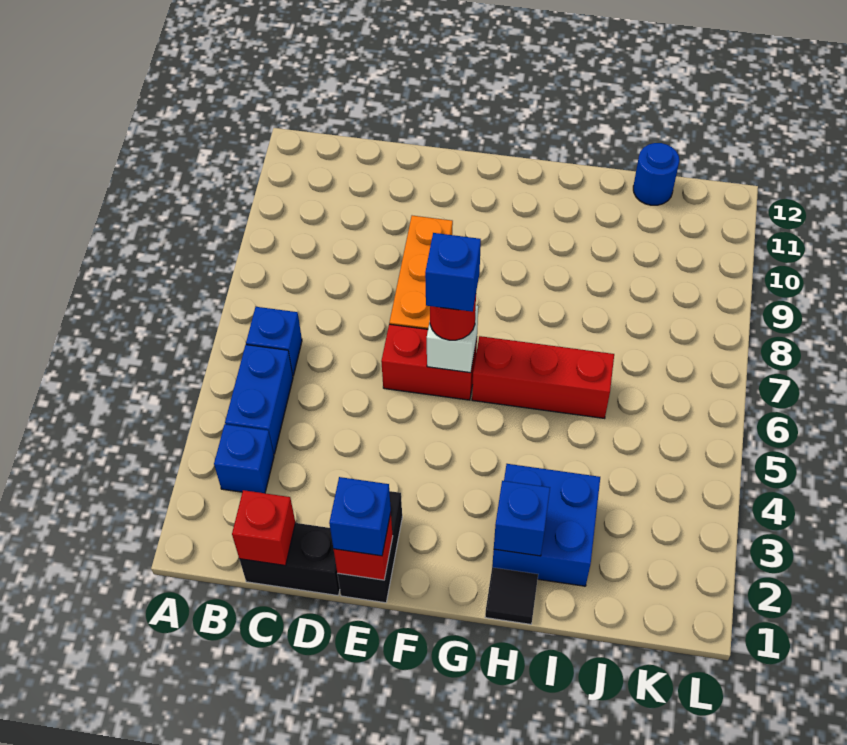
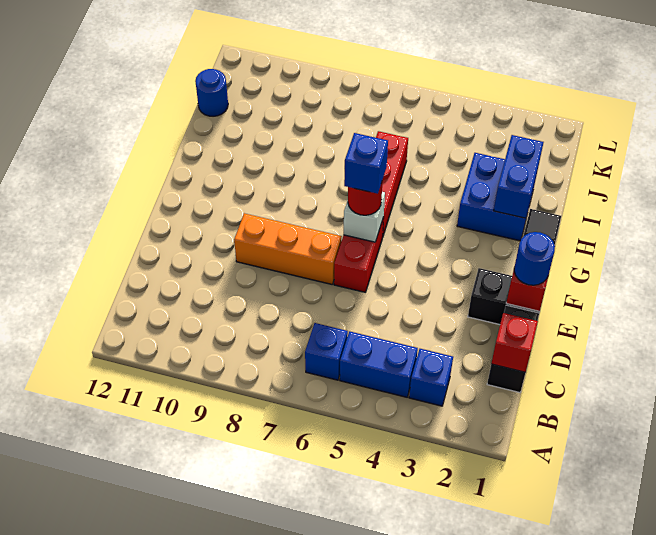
blue brick E1 level 3 -> blue round brick E1 level 3
blue brick H2 level 2 -> blue brick H2:I2 level 2

